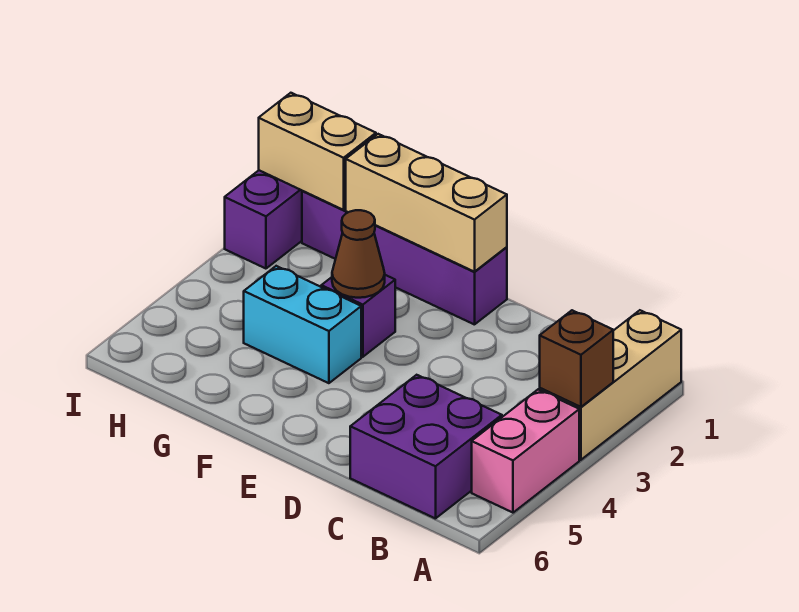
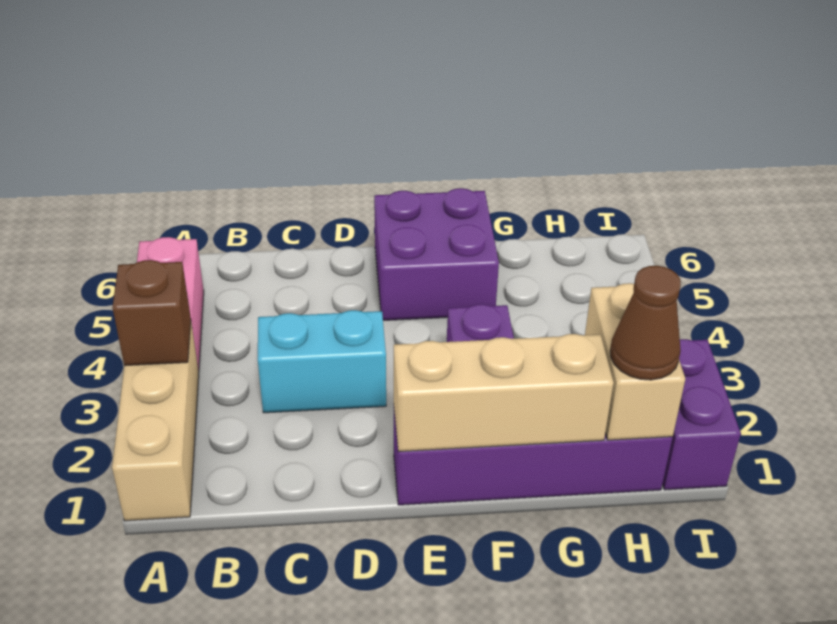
purple brick B5:C6 level 1 -> purple brick E5:F6 level 1
brown cone F3 level 2 -> brown cone H1 level 3
cyan brick F4:G4 level 1 -> cyan brick C3:D3 level 1
tan brick H1:I1 level 2 -> tan brick H1:H2 level 2

